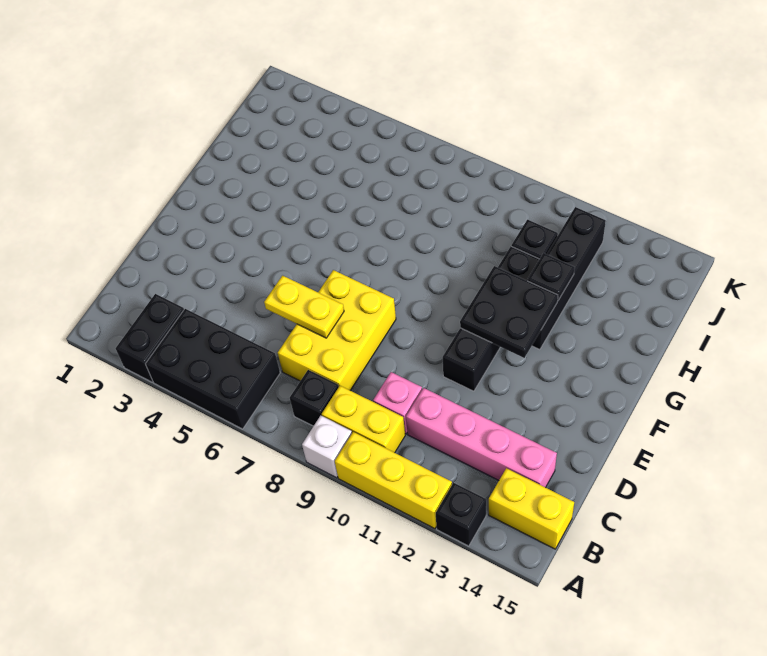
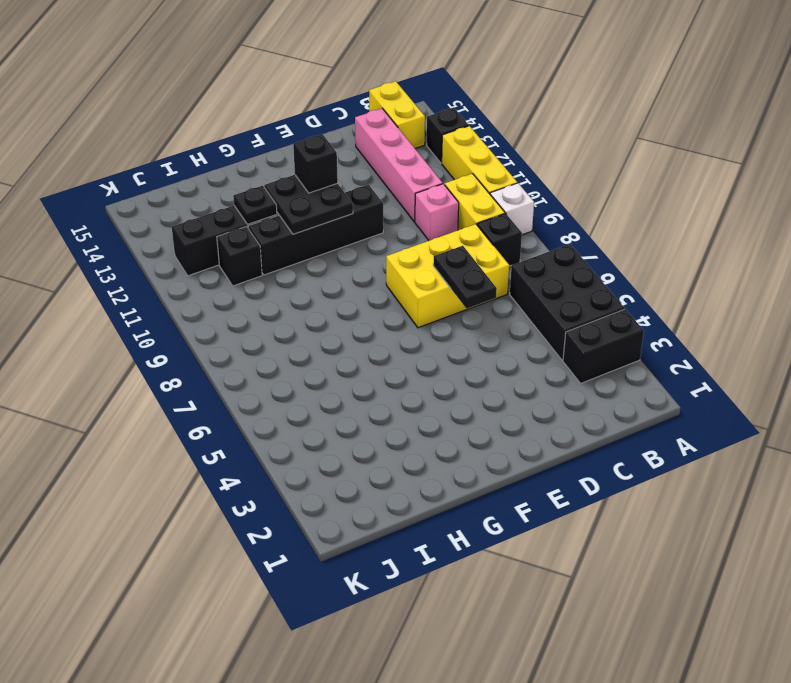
yellow plate D6:D7 level 2 -> black plate D6:D7 level 2
none -> black brick F12 level 3

